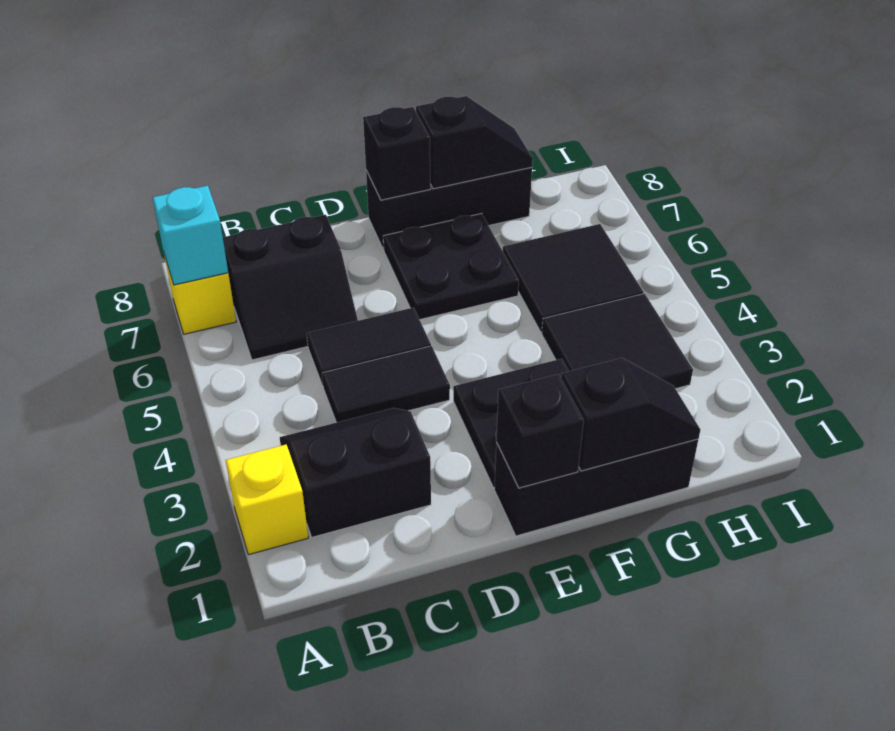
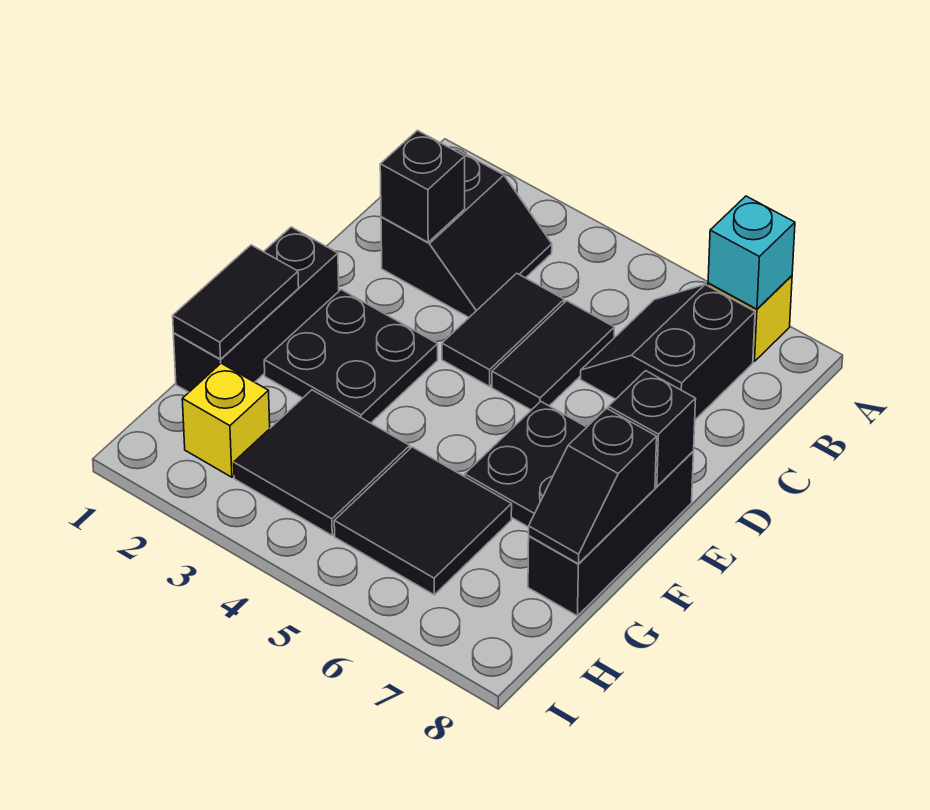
yellow brick A2 level 1 -> yellow brick H2 level 1
black brick E1 level 2 -> black brick C2 level 2
black slope F1:G1 level 2 top F -> black tile F1:G1 level 2

